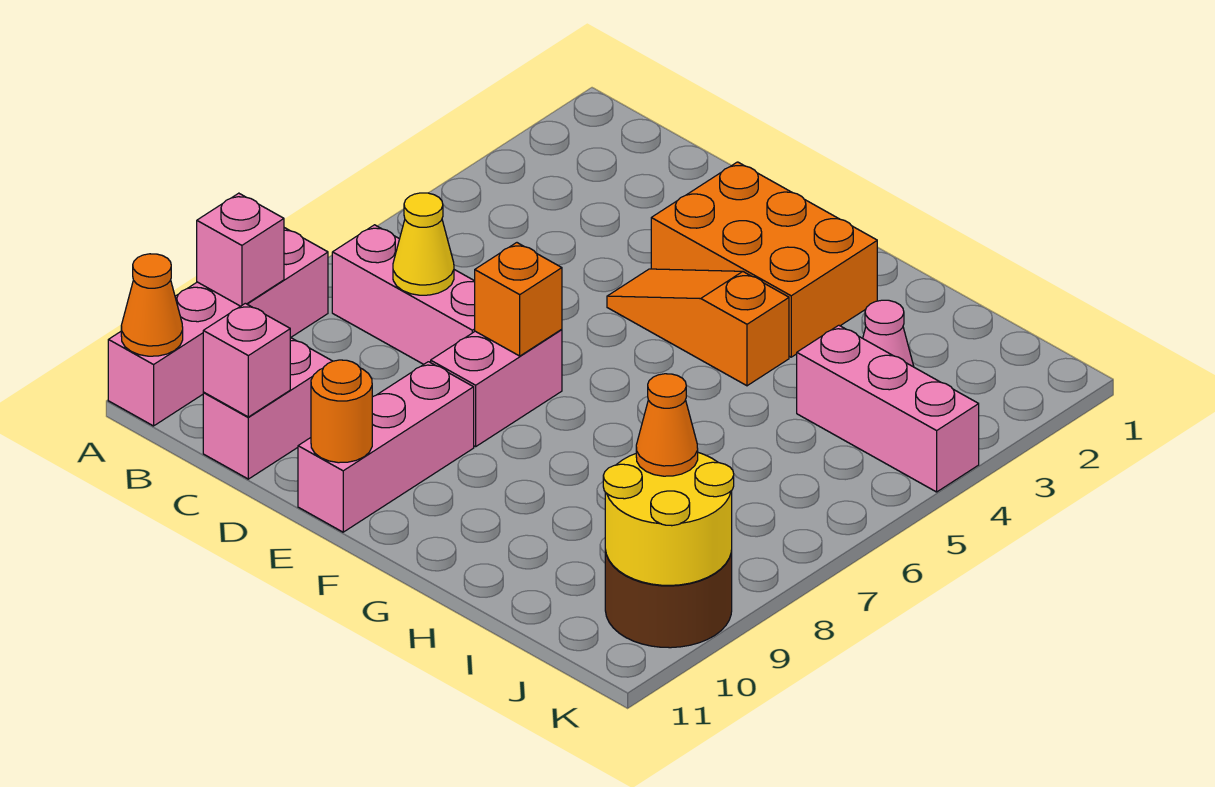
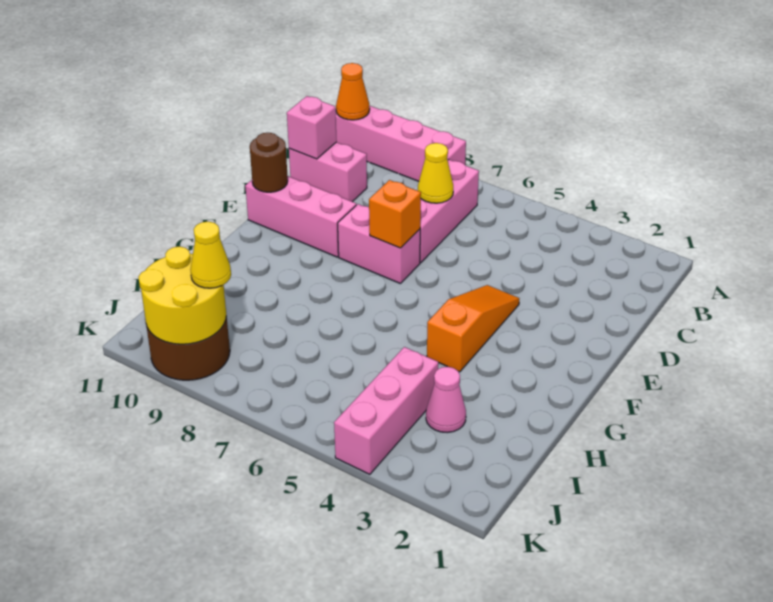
pink brick A9 level 2 -> none
orange brick E2:G3 level 1 -> none
orange round brick E11 level 2 -> brown round brick E11 level 2
orange cone J9 level 3 -> yellow cone J9 level 3

